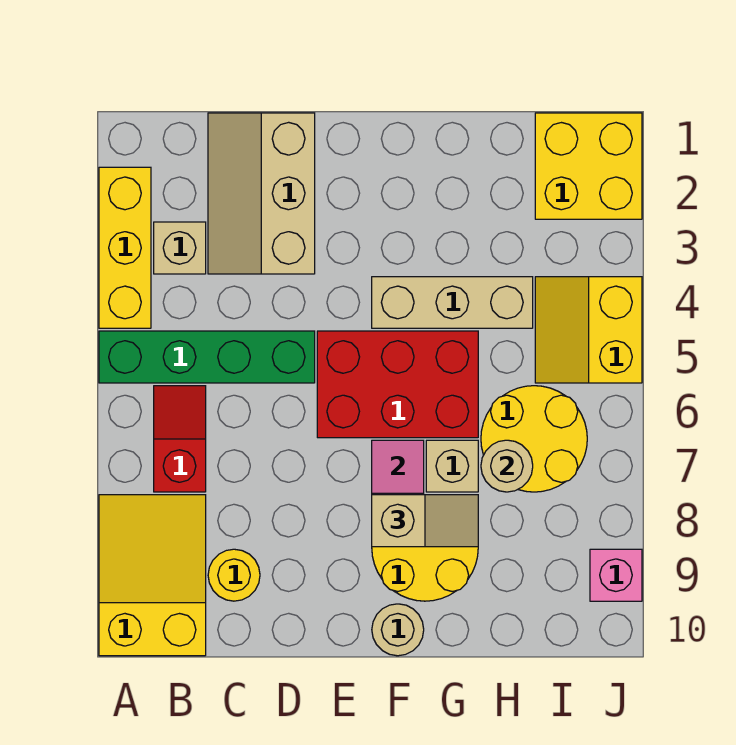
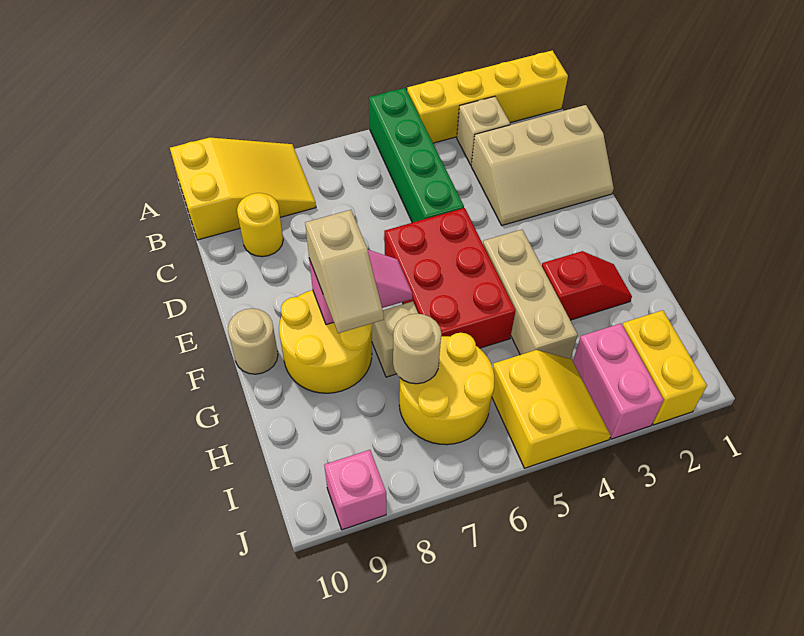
yellow brick A2:A4 level 1 -> yellow brick A1:A4 level 1
red slope B6:B7 level 1 top 7 -> red slope G2:G3 level 1 top 3
tan slope C1:D3 level 1 top D -> tan slope C1:D3 level 1 top C
yellow brick I1:J2 level 1 -> yellow brick I2:J2 level 1
none -> pink brick I3:J3 level 1
yellow slope I4:J5 level 1 top J -> yellow slope I4:J5 level 1 top 5

